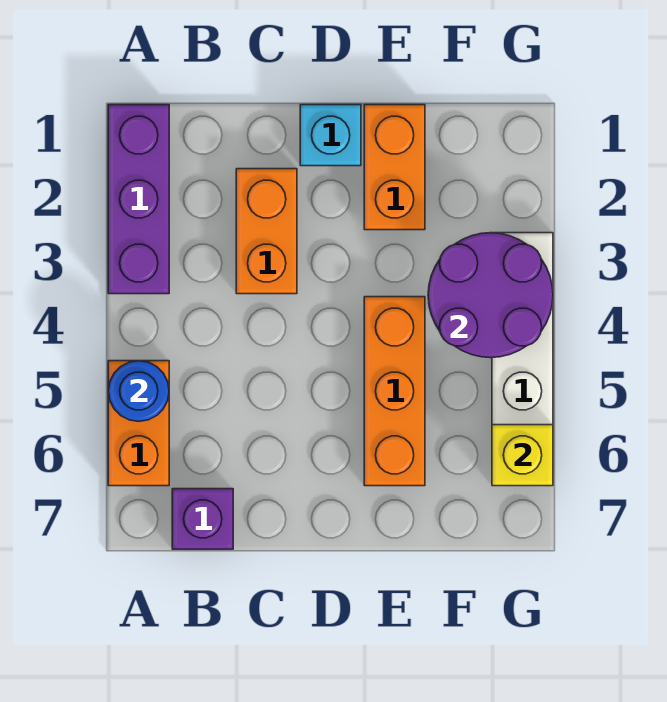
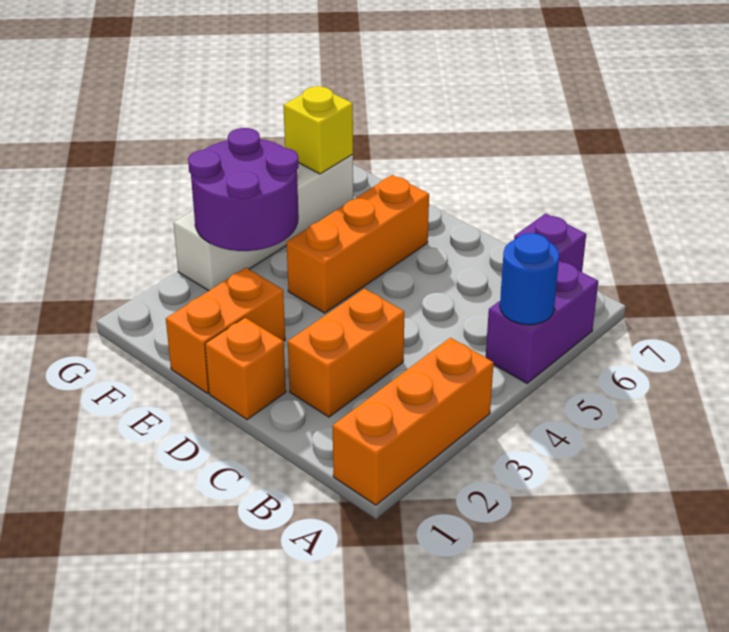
purple brick A1:A3 level 1 -> orange brick A1:A3 level 1
orange brick A5:A6 level 1 -> purple brick A5:A6 level 1
cyan brick D1 level 1 -> orange brick D1 level 1

